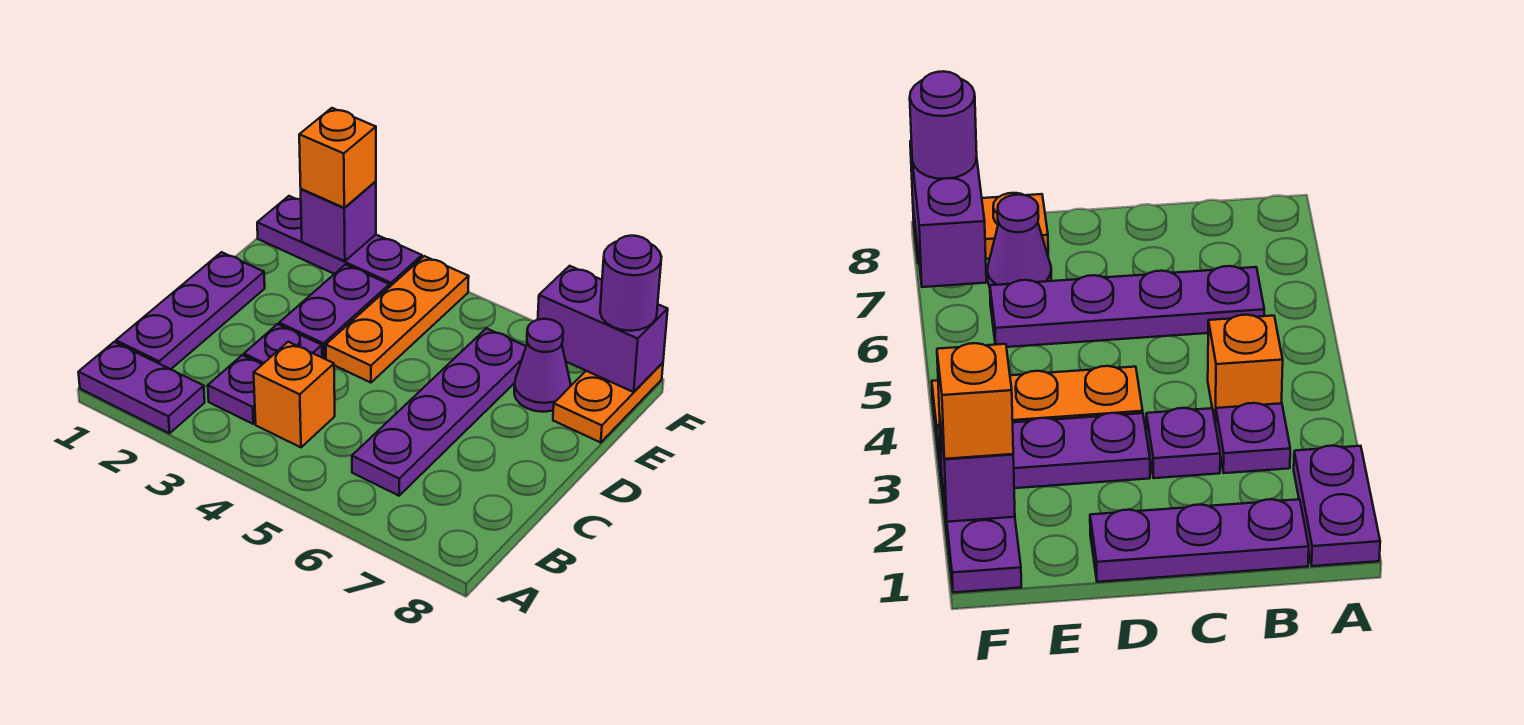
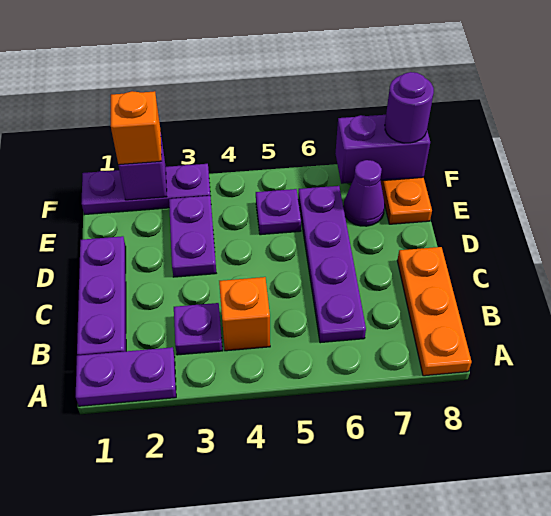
purple plate C3 level 1 -> purple plate E5 level 1
orange plate D4:F4 level 1 -> orange plate A8:C8 level 1

